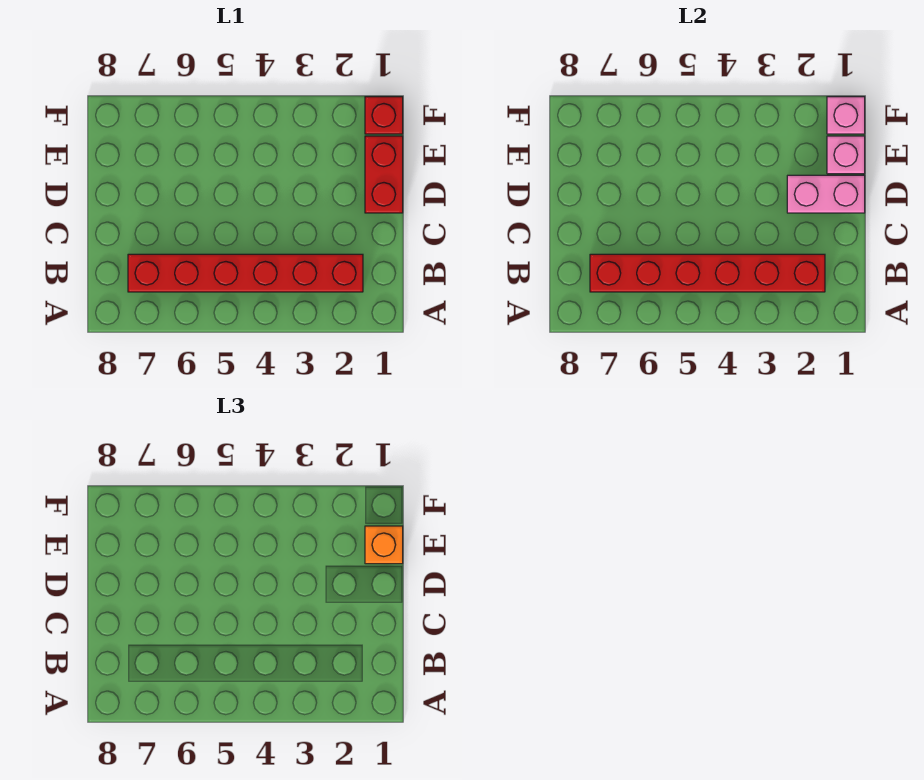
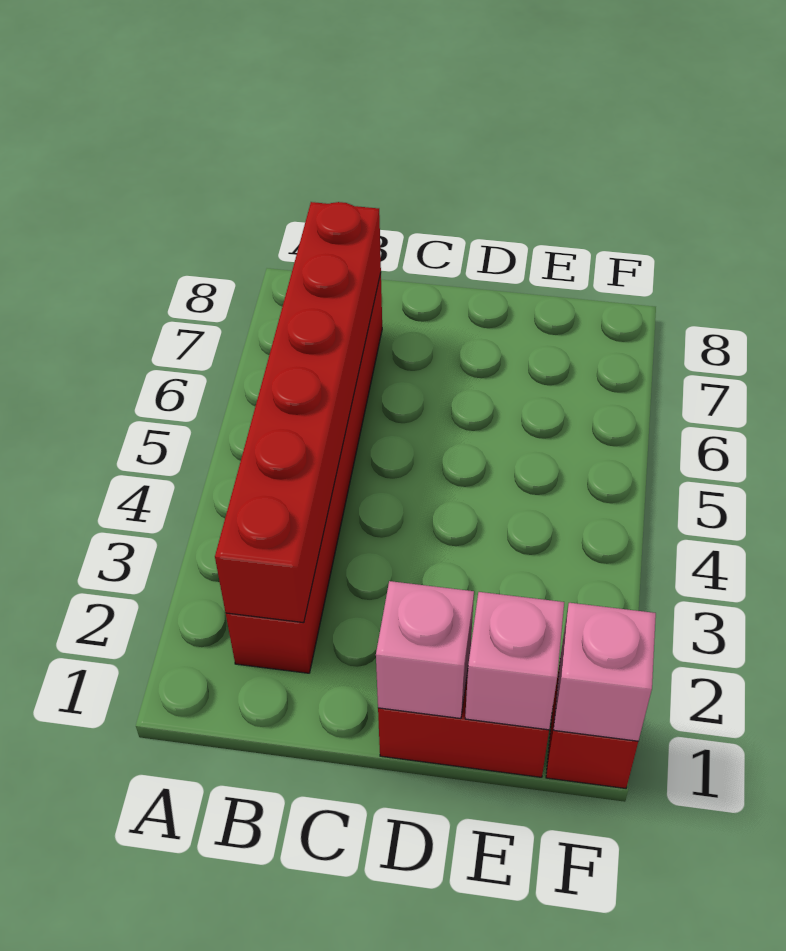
pink brick D1:D2 level 2 -> pink brick D1 level 2
orange brick E1 level 3 -> none

